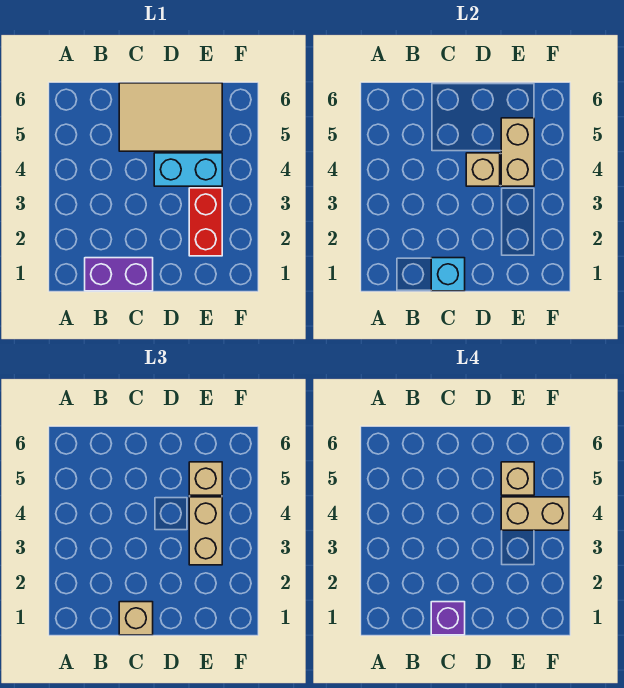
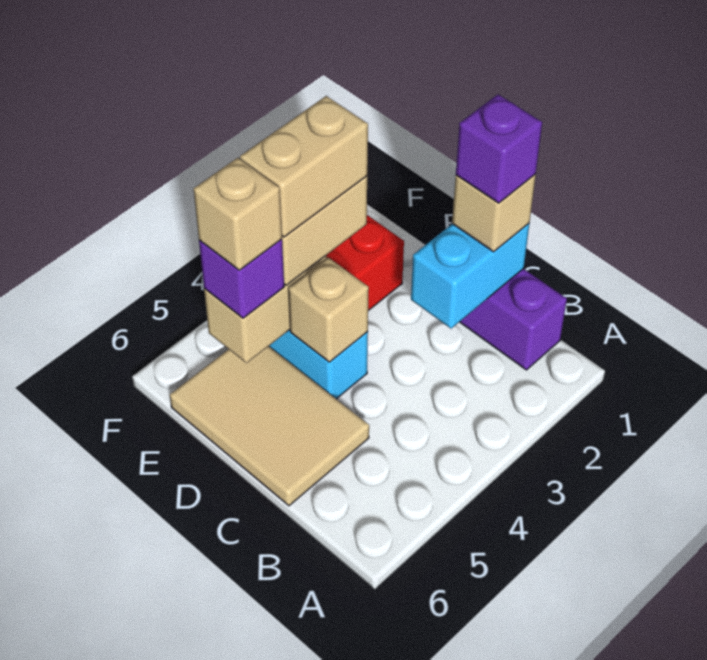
cyan brick C1 level 2 -> cyan brick C1:C2 level 2
tan brick E4:F4 level 4 -> tan brick E3:E4 level 4
tan brick E5 level 3 -> purple brick E5 level 3

